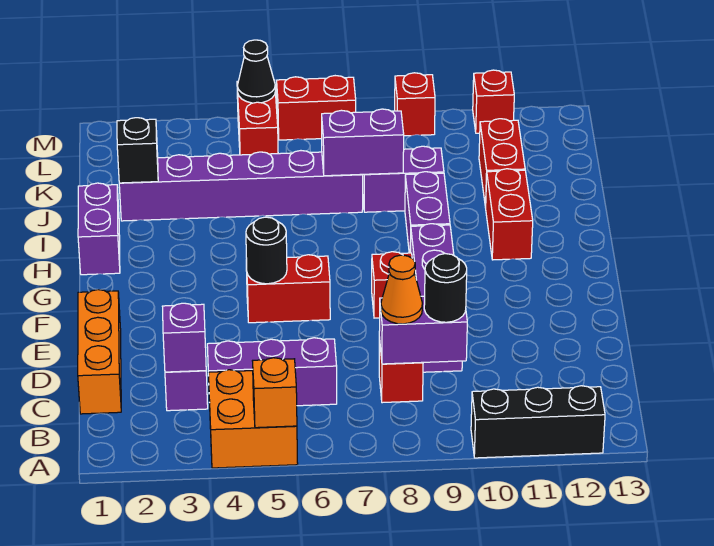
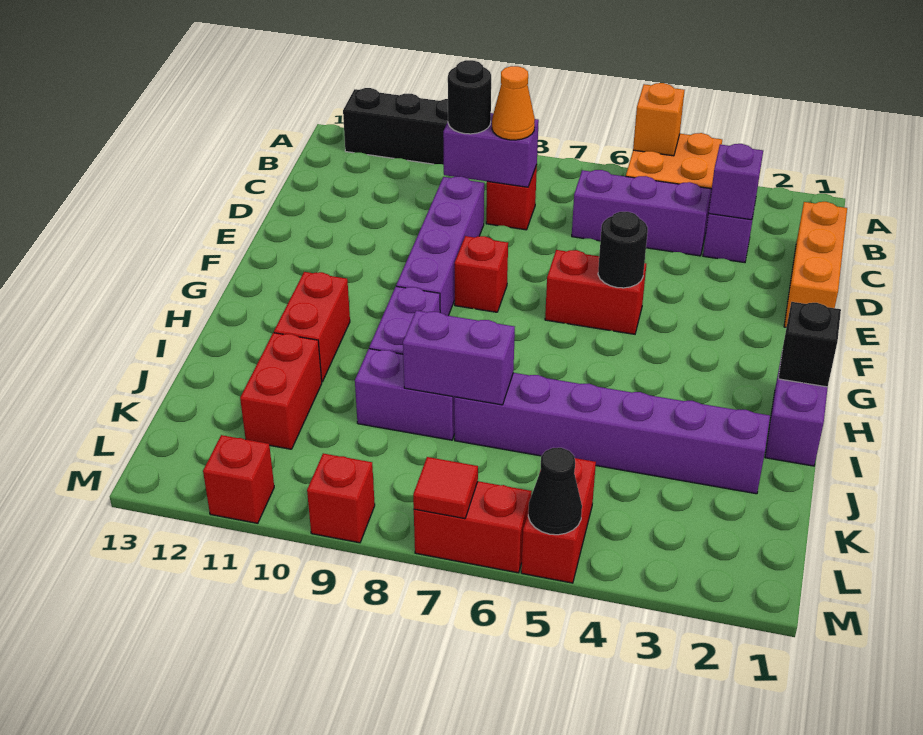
black brick J2 level 2 -> black brick H1 level 2
none -> red tile M7 level 2

